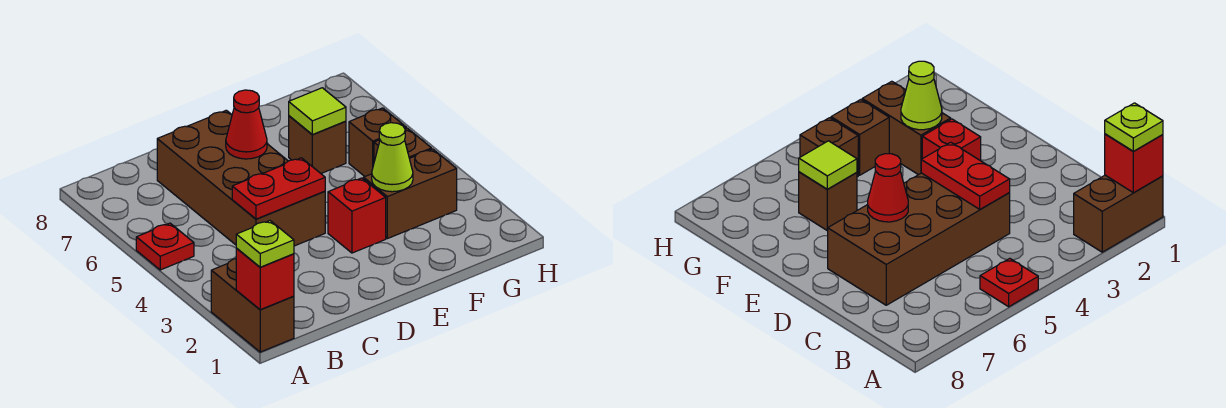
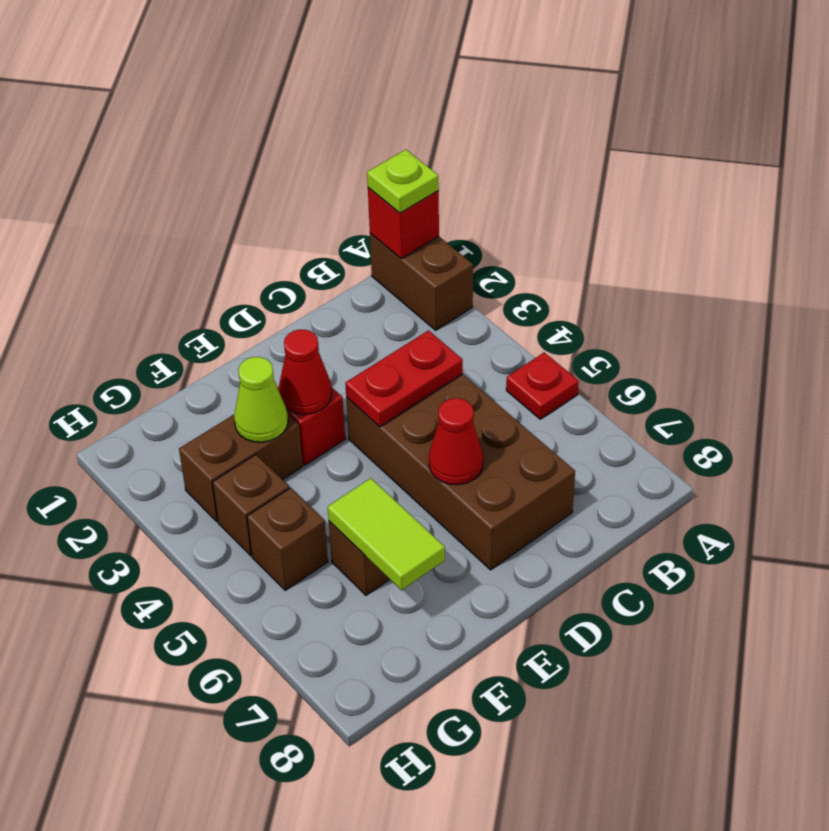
none -> red cone E3 level 2
lime tile F6 level 2 -> lime tile F6:F7 level 2

